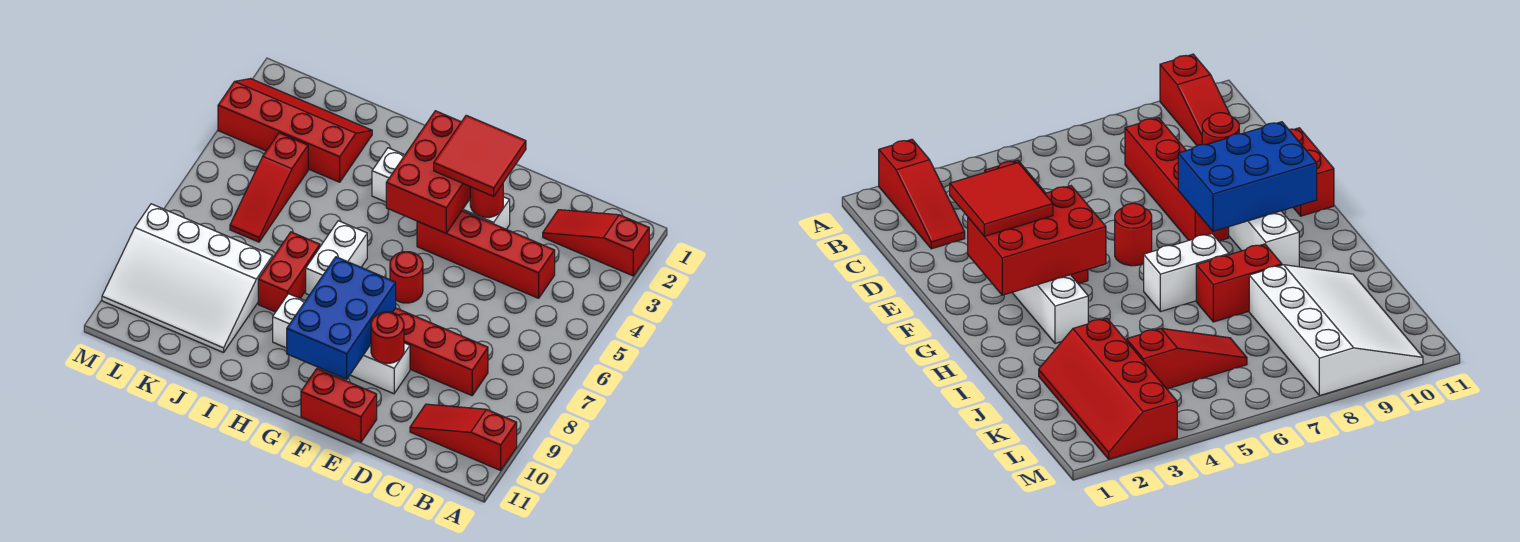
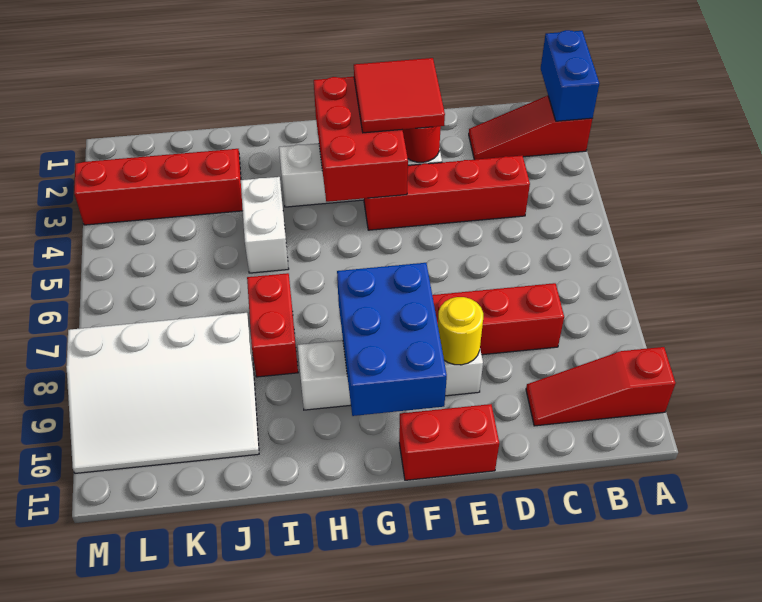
none -> blue brick A1:A2 level 2
red round brick E9 level 2 -> yellow round brick E9 level 2
red round brick F6 level 1 -> none
white brick H6:H7 level 1 -> white brick I4:I5 level 1
red slope K4:K6 level 1 top 4 -> none

